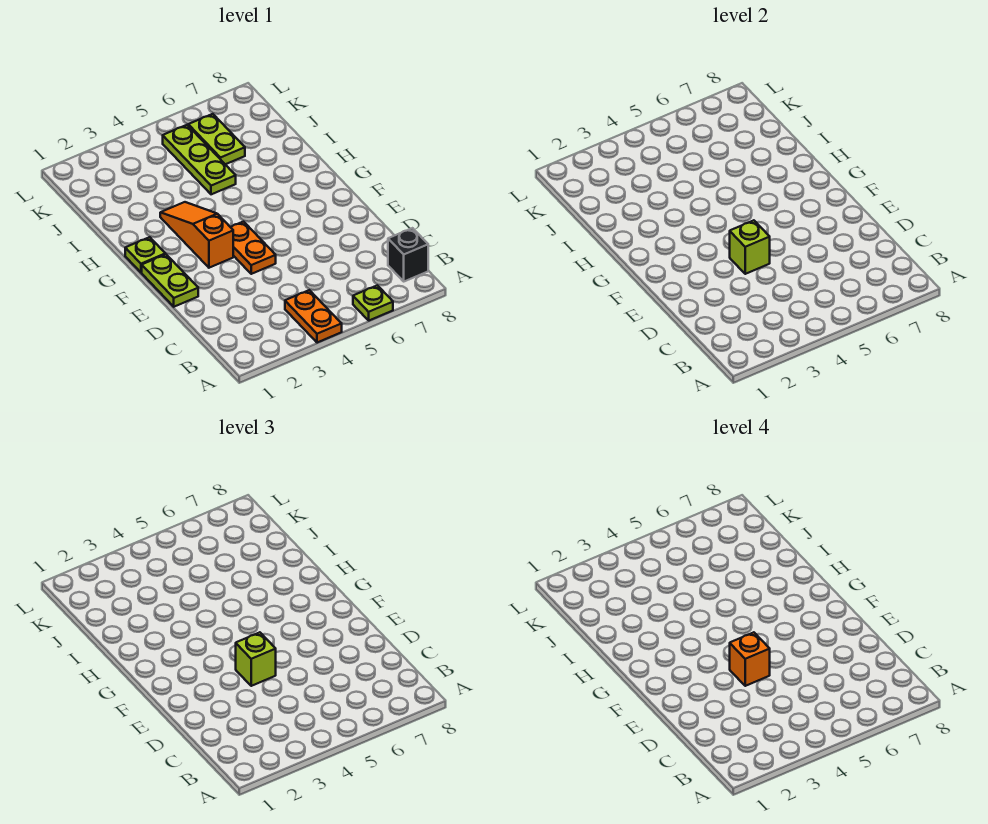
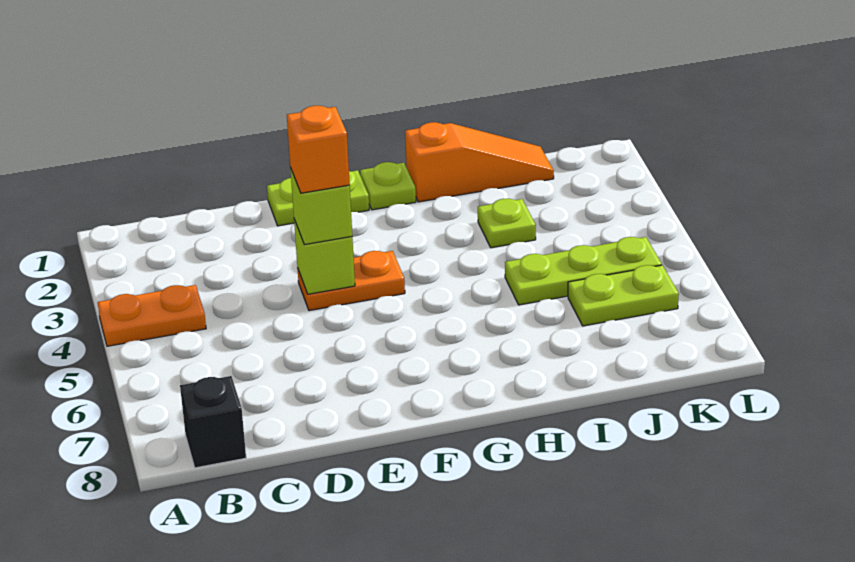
lime plate A6 level 1 -> lime plate I3 level 1
orange slope F3:H3 level 1 top F -> orange slope H1:J1 level 1 top H

